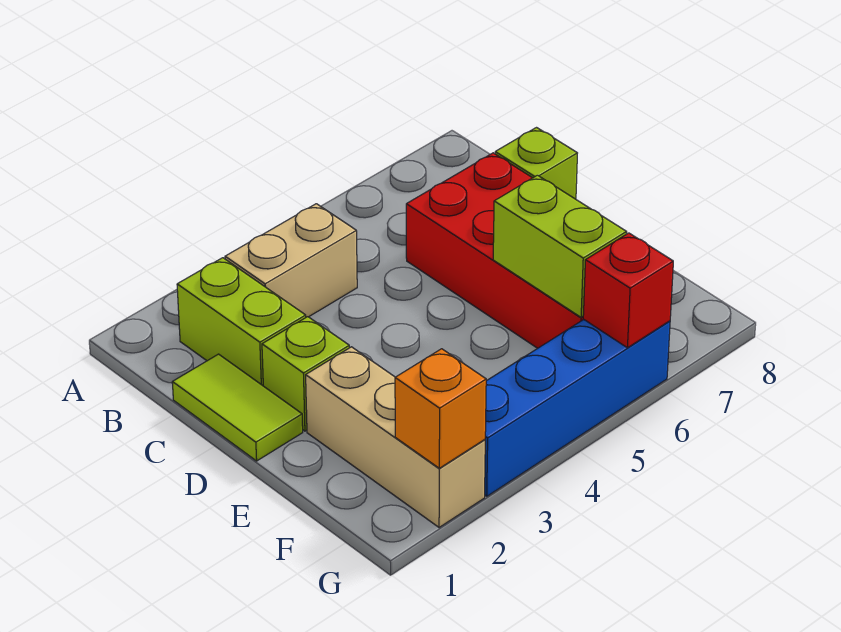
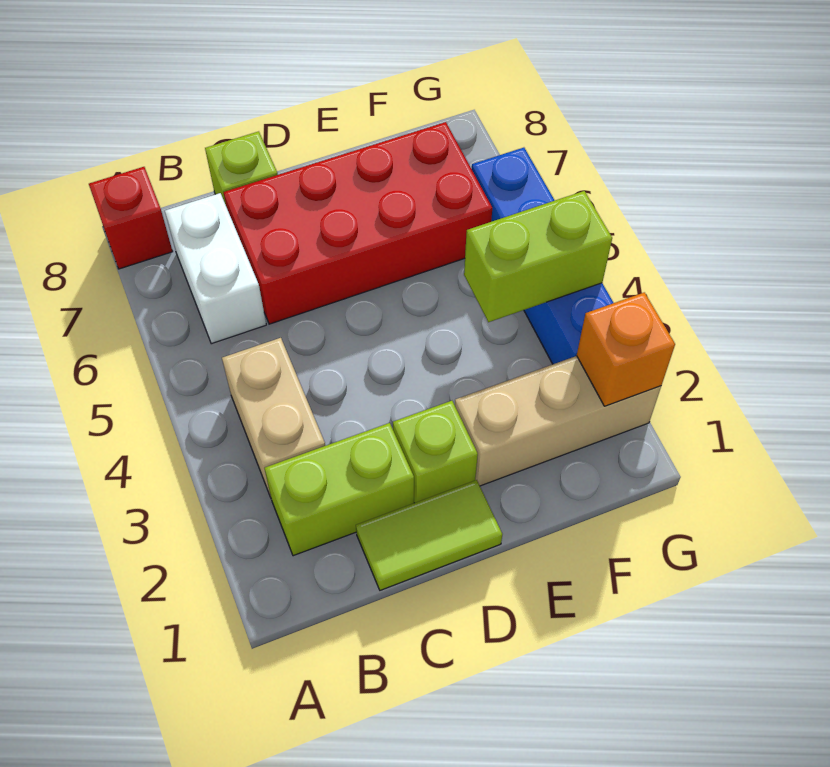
none -> white brick B6:B7 level 1
lime brick E6:F6 level 2 -> lime brick F4:G4 level 2
red brick G6 level 2 -> red brick A8 level 1

